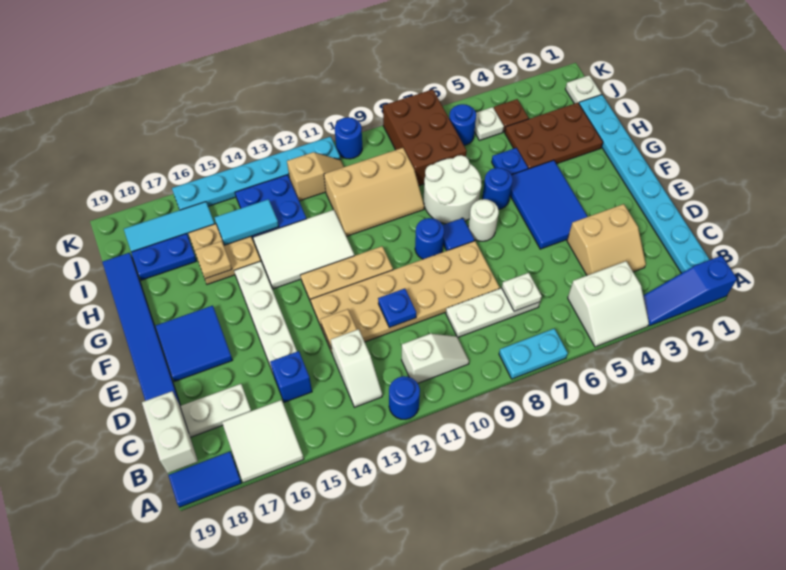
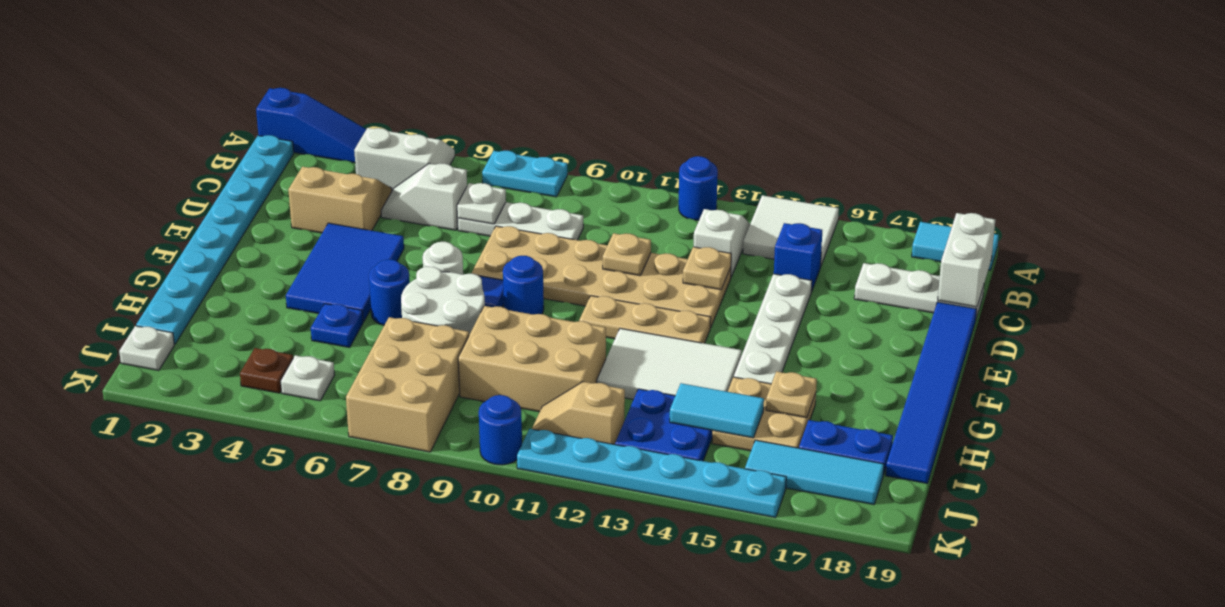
white tile A16:B17 level 1 -> white tile A14:B15 level 1
blue tile A18:A19 level 1 -> cyan tile A18:A19 level 1
white slope B10:B11 level 1 top 11 -> white slope C5:C6 level 1 top 6
blue plate D11 level 2 -> tan plate D11 level 2
blue tile E17:F18 level 1 -> none
brown plate H2:I4 level 1 -> none
tan slope H9:I11 level 1 top I -> tan brick H9:I11 level 1
brown brick I7:K8 level 1 -> tan brick I7:K8 level 1
blue round brick J6 level 1 -> none

